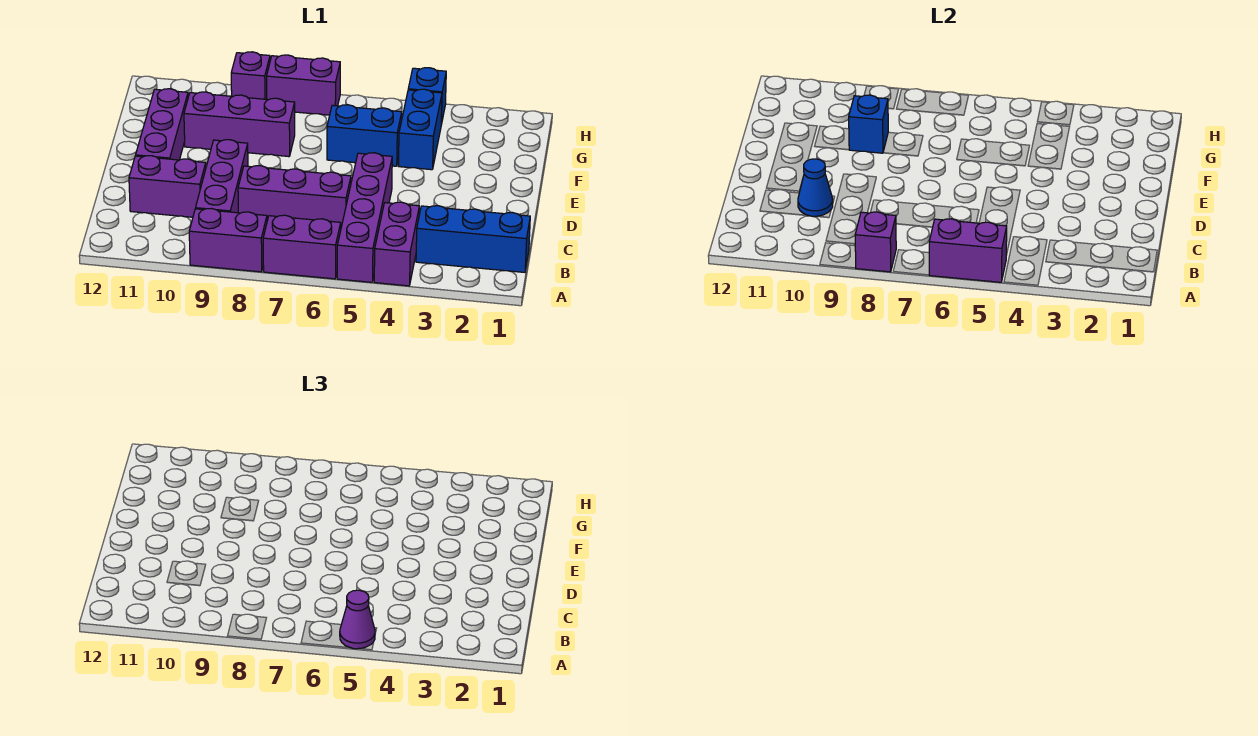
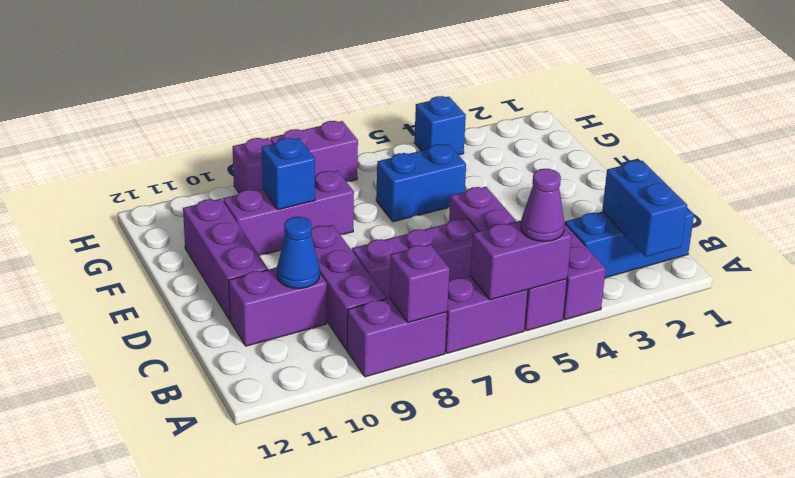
blue brick F4:G4 level 1 -> blue brick A2:B2 level 2

